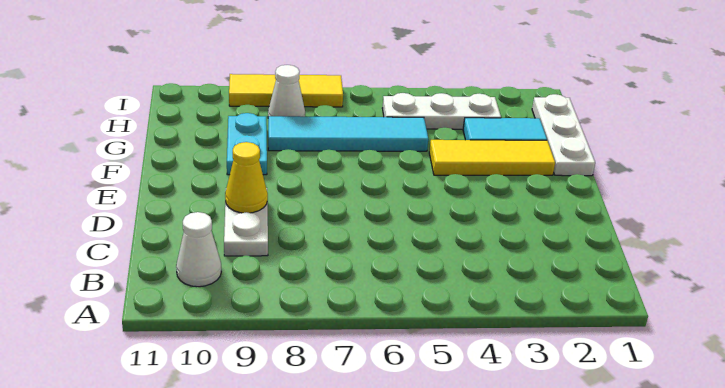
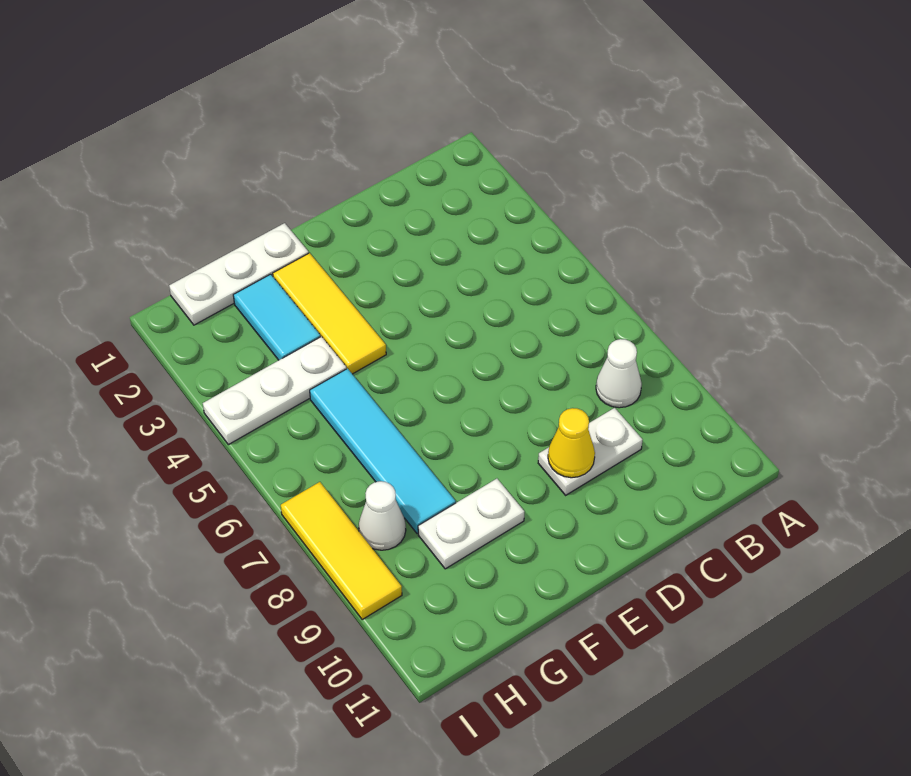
white cone B10 level 1 -> white cone B8 level 1
cyan plate F9:G9 level 1 -> white plate F9:G9 level 1
white plate H3:H5 level 1 -> white plate G4:I4 level 1

